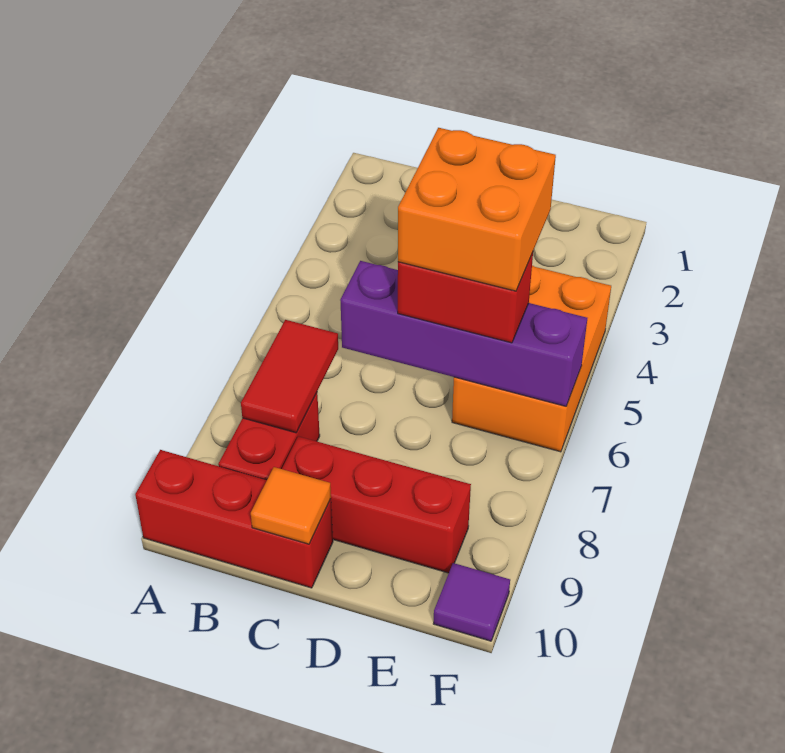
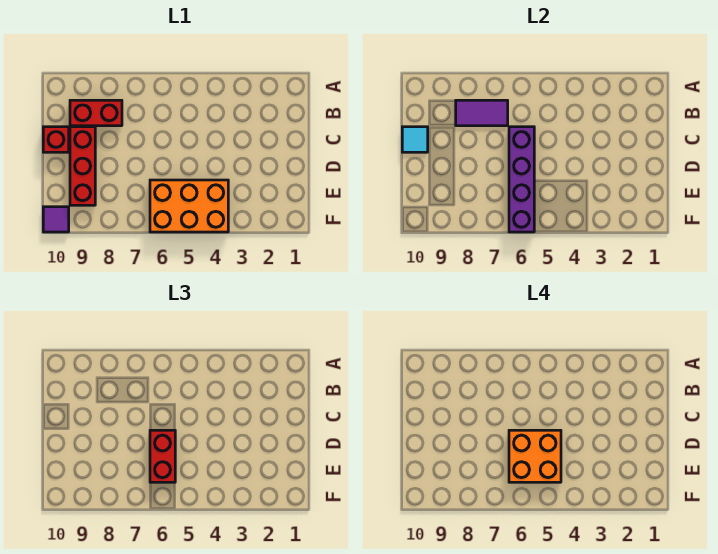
red brick A10:C10 level 1 -> red brick C10 level 1
red tile B7:B8 level 2 -> purple tile B7:B8 level 2
orange tile C10 level 2 -> cyan tile C10 level 2

